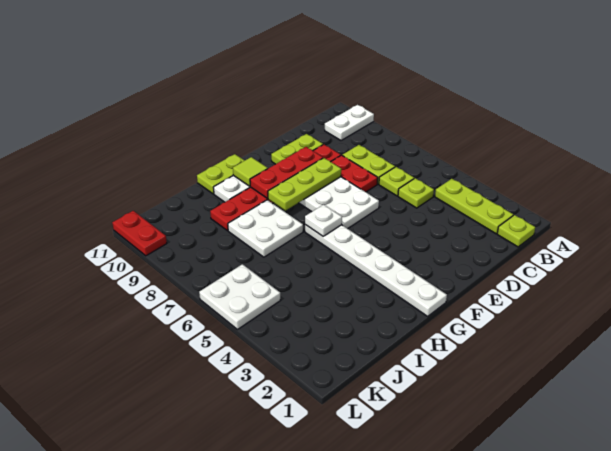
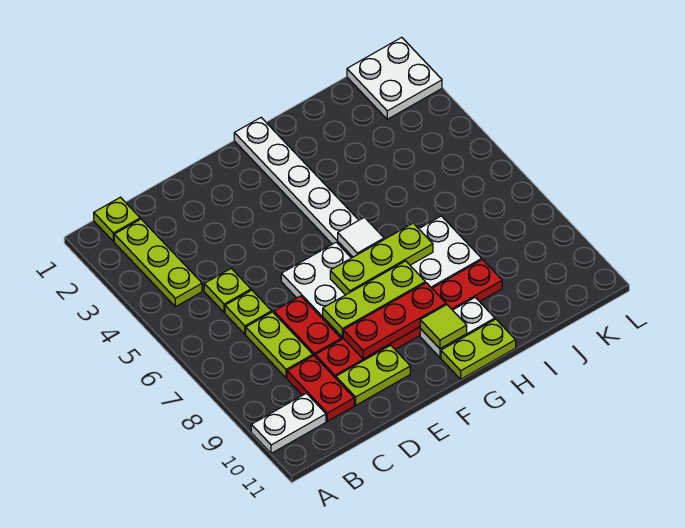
none -> lime plate F7:H7 level 2
white plate G6 level 2 -> white tile G6 level 2
white plate K5:L6 level 1 -> white plate K1:L2 level 1
red plate L10:L11 level 1 -> red plate C9:C10 level 1

